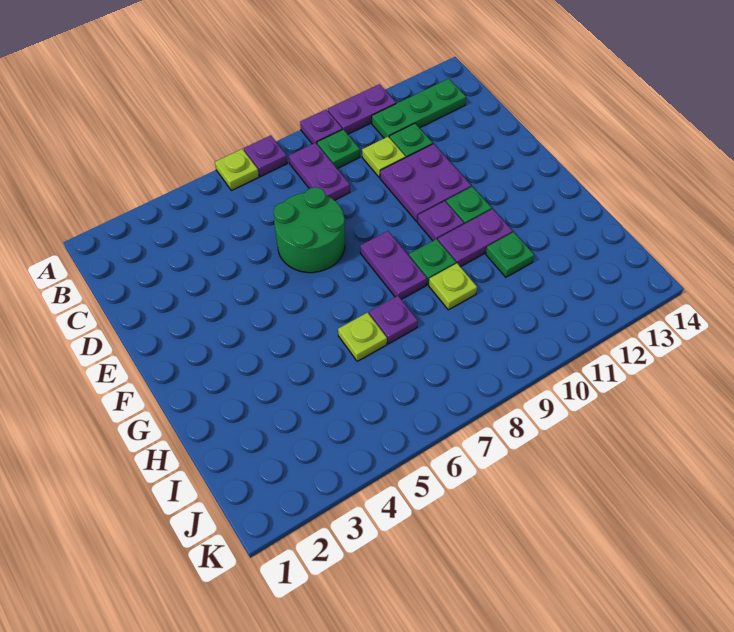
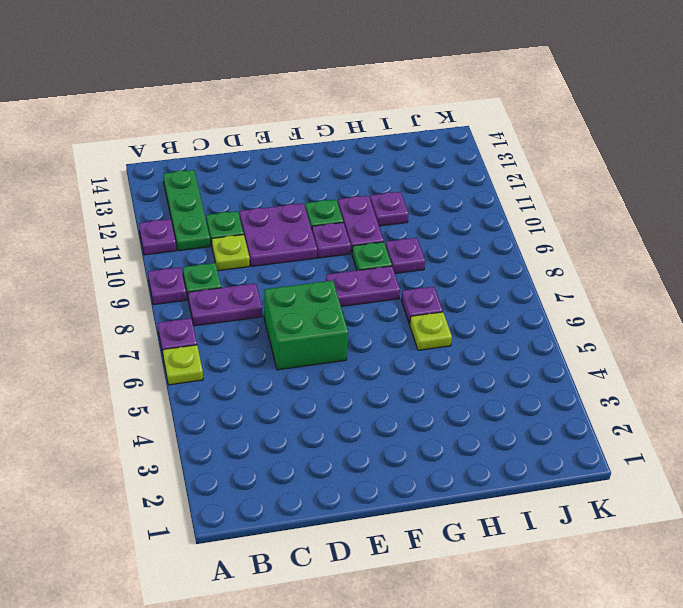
purple plate A10:A11 level 1 -> purple plate A11 level 1
green round brick D6:E7 level 1 -> green brick D6:E7 level 1
lime plate H9 level 1 -> purple plate H9 level 1
green plate H11 level 1 -> purple plate H11 level 1

